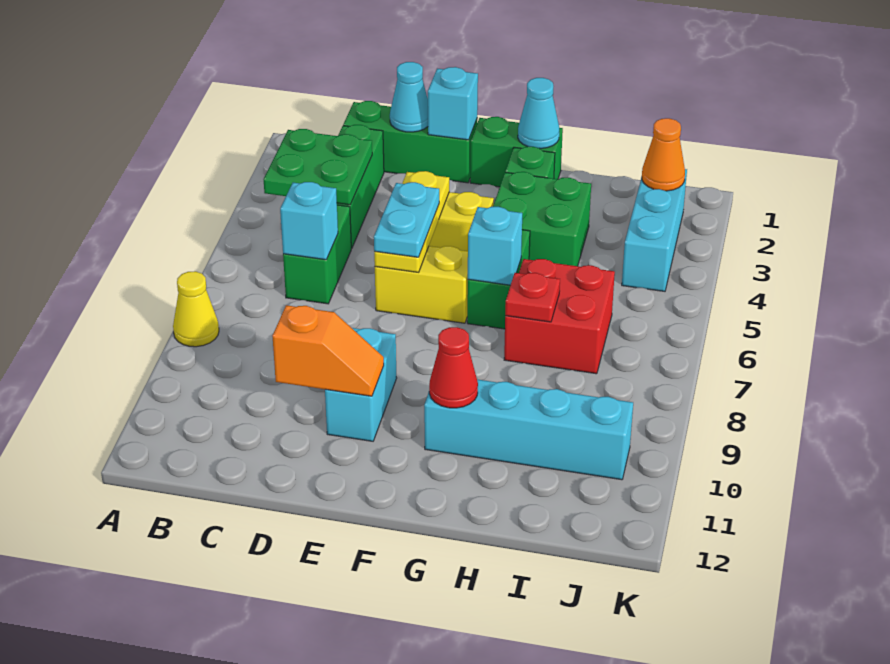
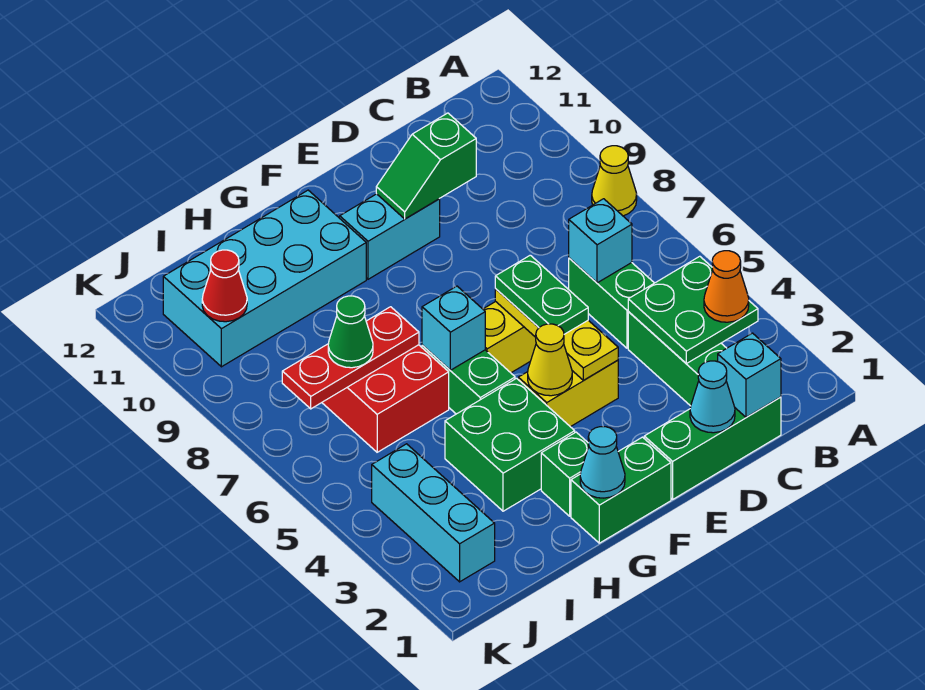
orange slope D10:E10 level 2 top D -> green slope D10:E10 level 2 top D
cyan brick E1 level 2 -> cyan brick C1 level 2
cyan plate E5:E6 level 3 -> green plate E5:E6 level 3
cyan brick E9:E10 level 1 -> cyan brick E10:F10 level 1
none -> yellow cone F4 level 2
cyan brick G10:J10 level 1 -> cyan brick G10:J11 level 1
red cone G10 level 2 -> red cone J10 level 2
red plate H7 level 2 -> red plate H7:J7 level 2
none -> green cone I7 level 3
orange cone J2 level 2 -> orange cone B3 level 3

